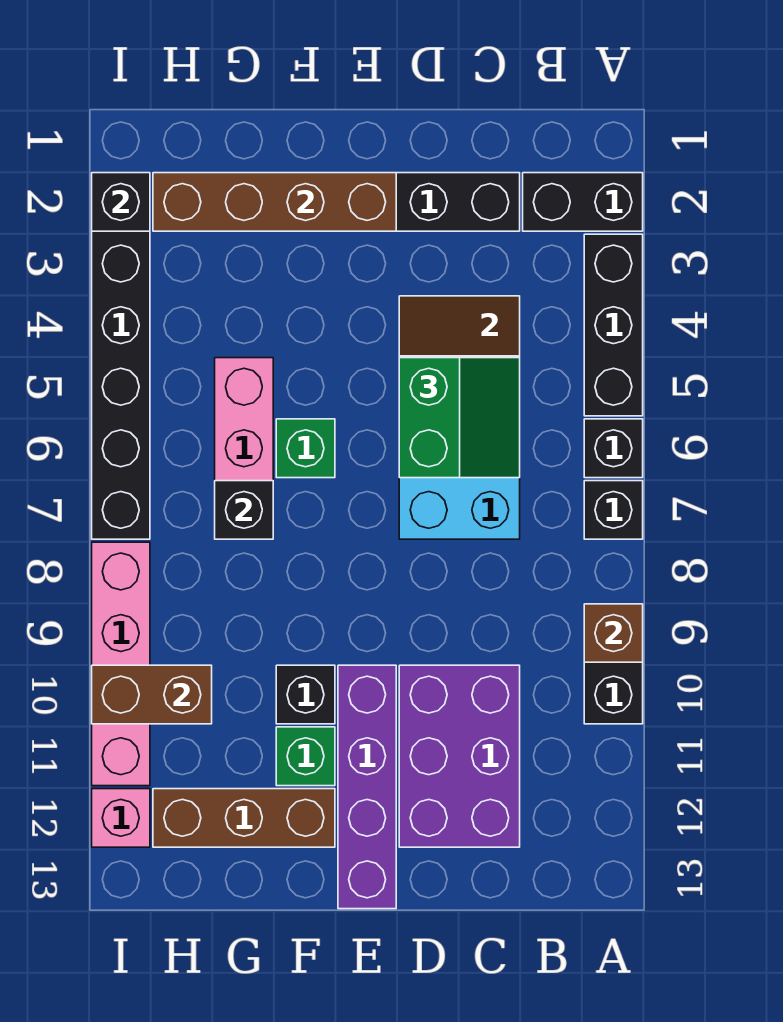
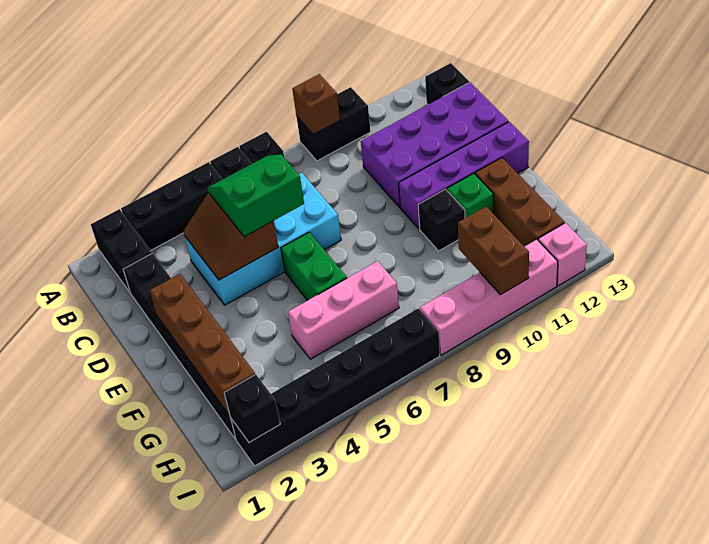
purple brick C10:D12 level 1 -> purple brick C10:D13 level 1
green brick F6 level 1 -> green brick E6:F6 level 1
black brick G7 level 2 -> black brick B13 level 1

